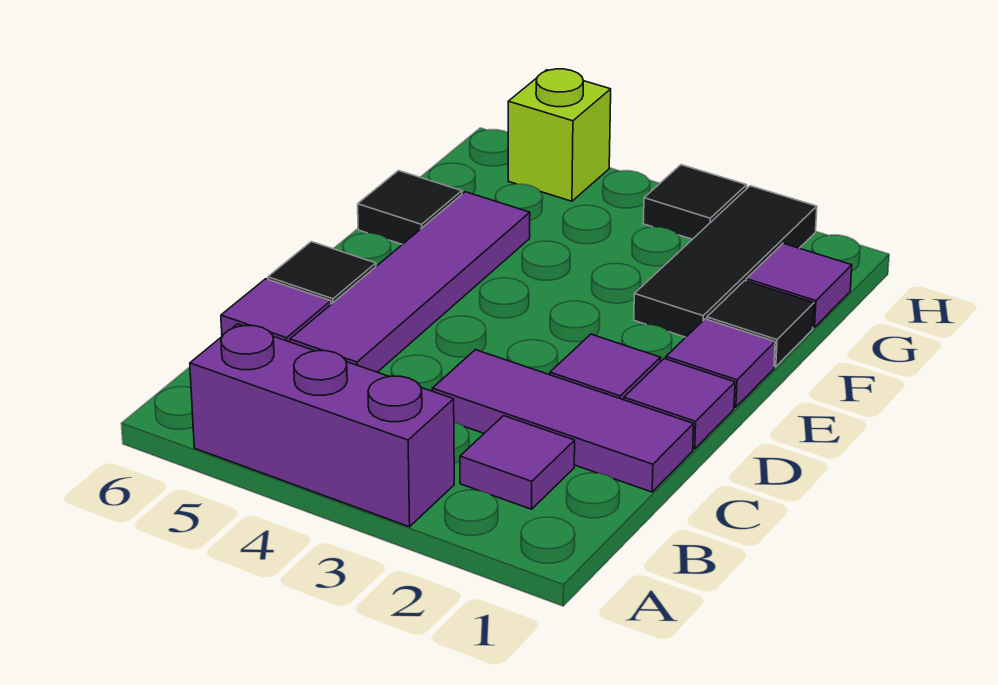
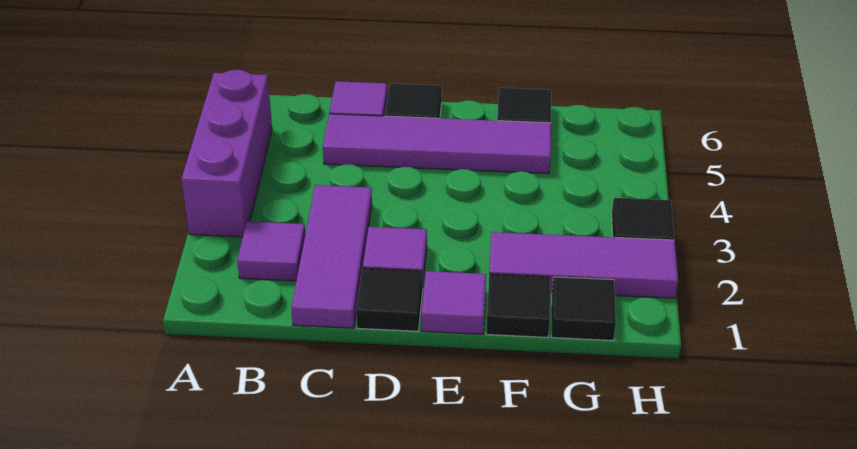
purple tile D1 level 1 -> black tile D1 level 1
black tile F2:H2 level 1 -> purple tile F2:H2 level 1
purple tile G1 level 1 -> black tile G1 level 1
lime brick H5 level 1 -> none

